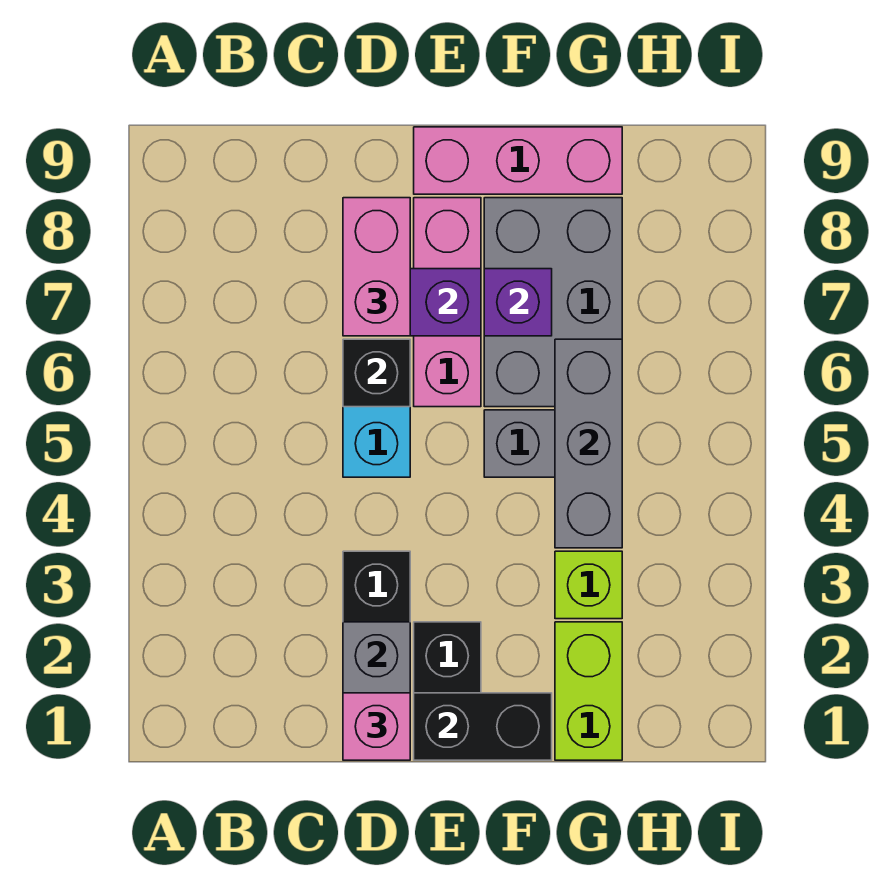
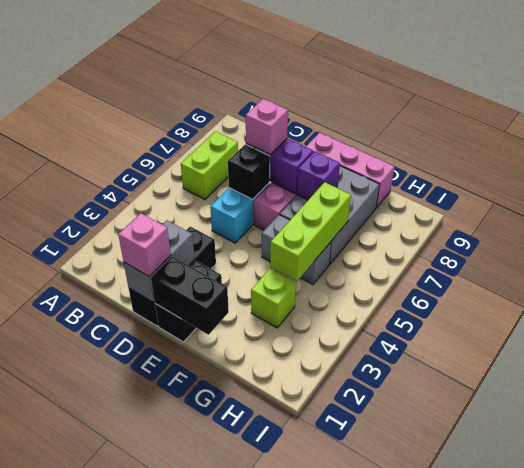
pink brick D7:D8 level 3 -> pink brick D7 level 3
lime brick G1:G2 level 1 -> lime brick B6:B7 level 1
grey brick G4:G6 level 2 -> lime brick G4:G6 level 2

